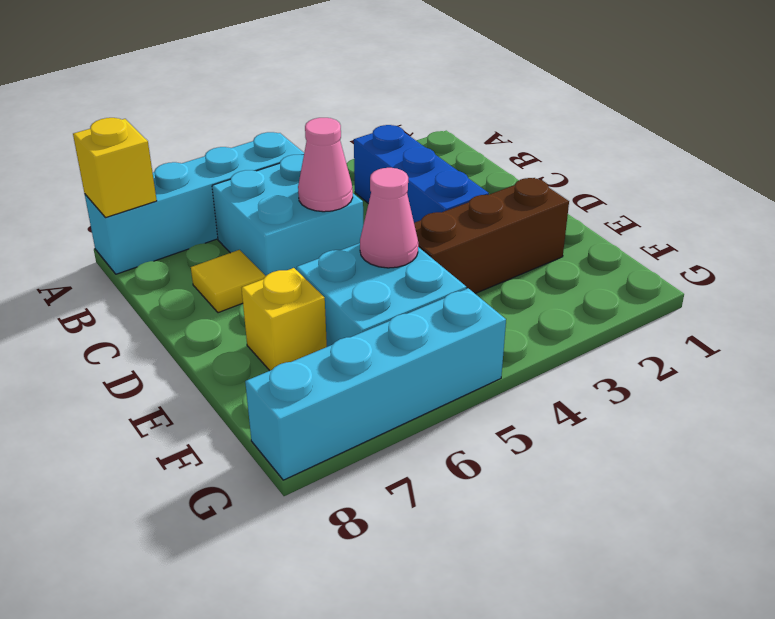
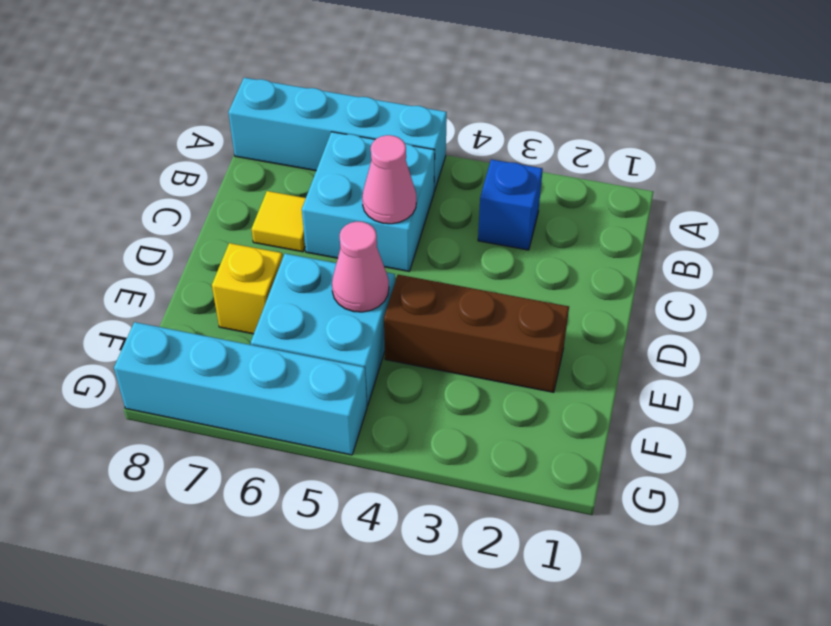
yellow brick A8 level 2 -> none
blue brick B3:D3 level 1 -> blue brick B3 level 1

